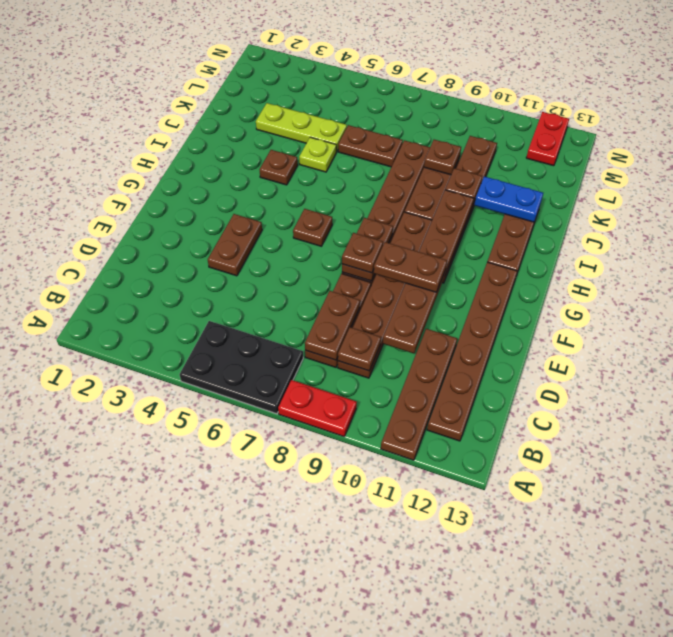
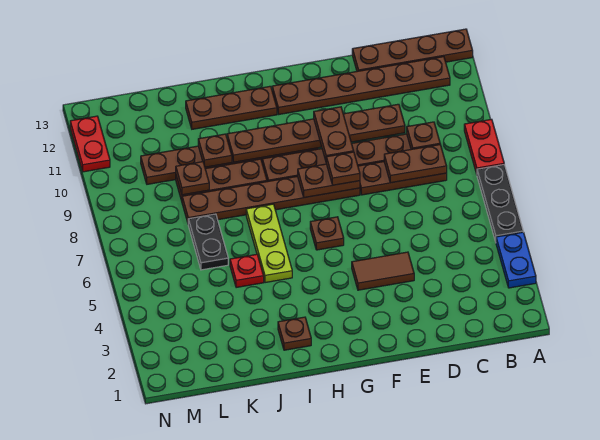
black plate A5:B7 level 1 -> black plate A5:A7 level 1
brown plate A11:D11 level 1 -> brown plate A13:D13 level 1
brown plate E4:F4 level 1 -> brown tile E4:F4 level 1
brown plate I4 level 1 -> brown plate I2 level 1
lime plate J5 level 1 -> red plate J5 level 1
blue plate J11:J12 level 2 -> blue plate A3:A4 level 1
lime plate K3:K5 level 1 -> lime plate I5:I7 level 1
brown plate K6:K7 level 1 -> black plate K6:K7 level 1
red plate M12:N12 level 1 -> red plate N11:N12 level 1

